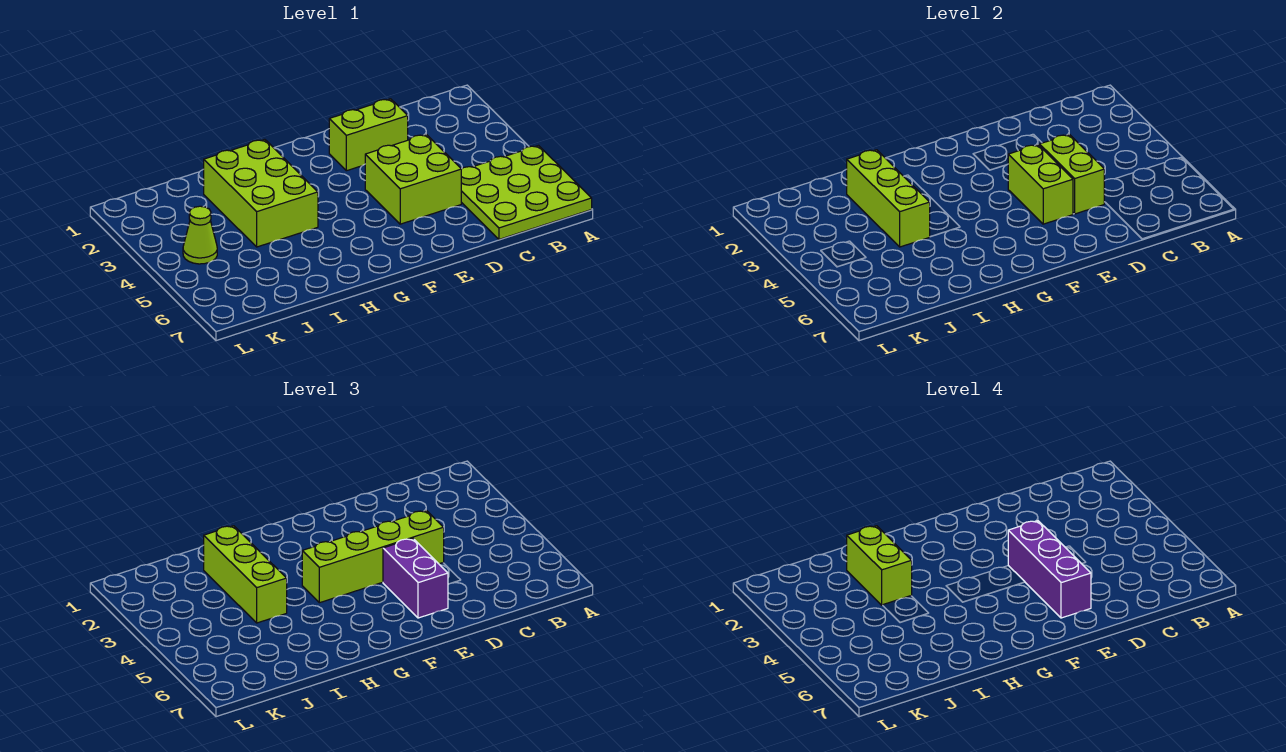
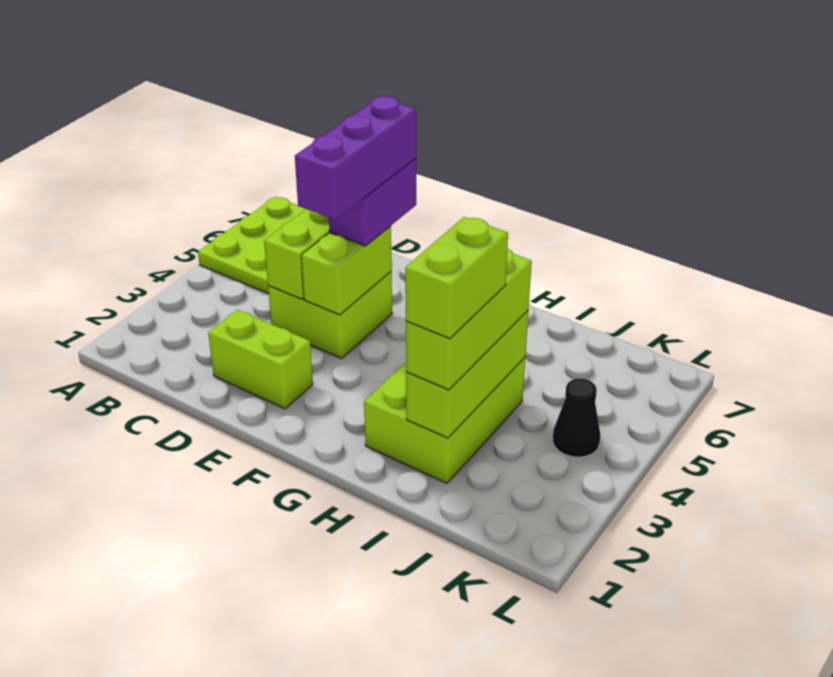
lime brick D4:G4 level 3 -> none
lime cone K4 level 1 -> black cone K4 level 1

